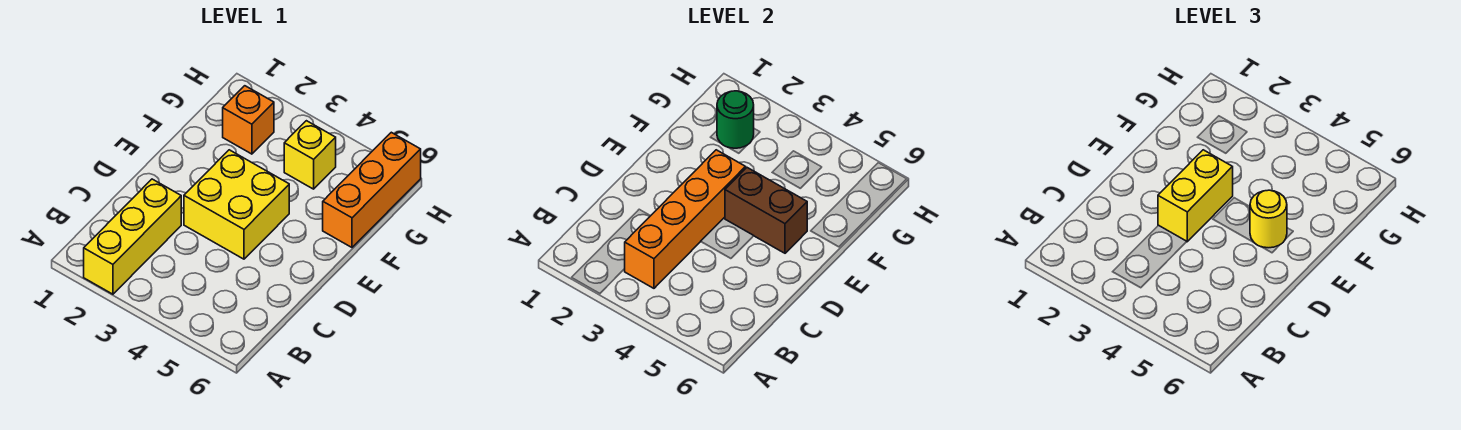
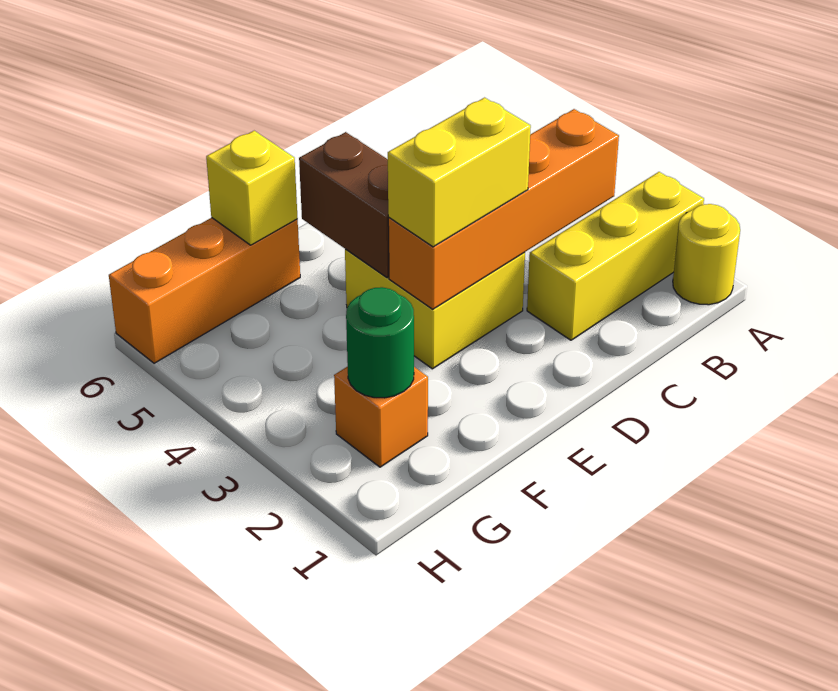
yellow round brick E5 level 3 -> yellow round brick A1 level 1
yellow brick G4 level 1 -> yellow brick F6 level 2

